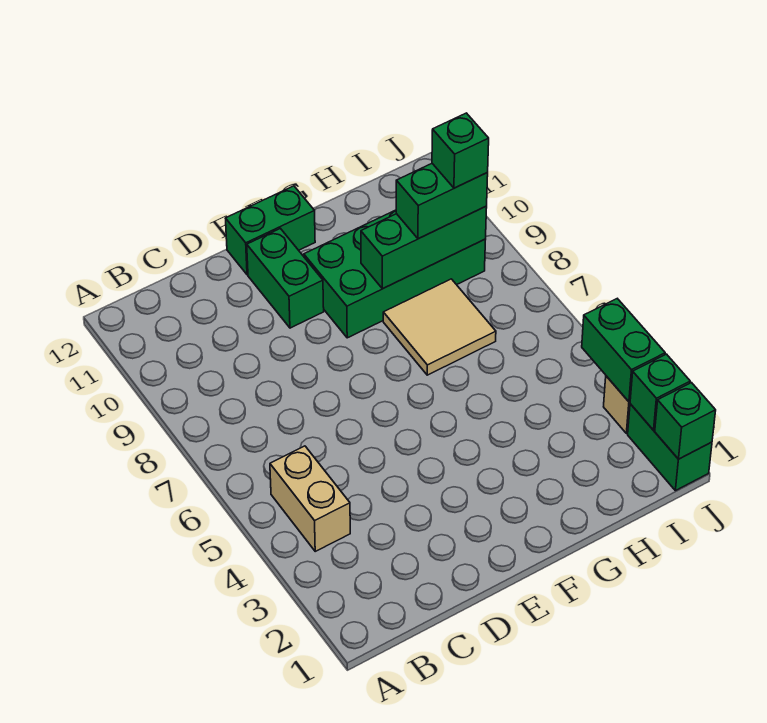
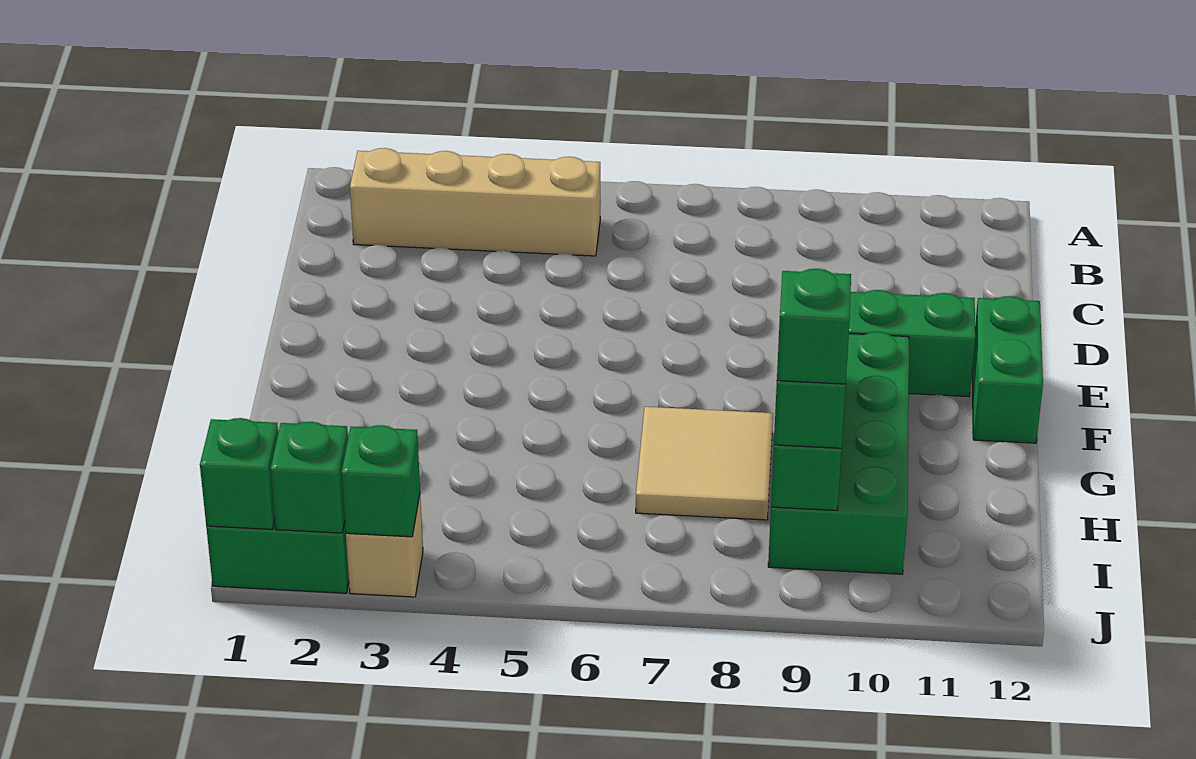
tan brick B4:B5 level 1 -> tan brick B2:B5 level 1
green brick J3:J4 level 2 -> green brick J3 level 2

